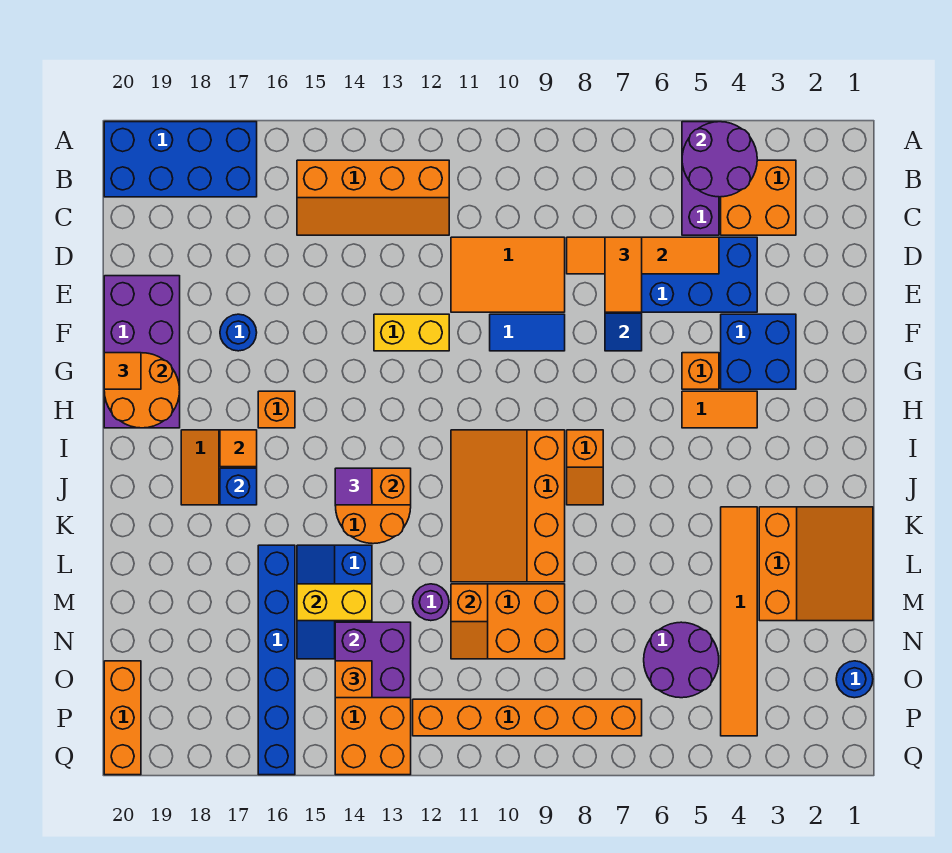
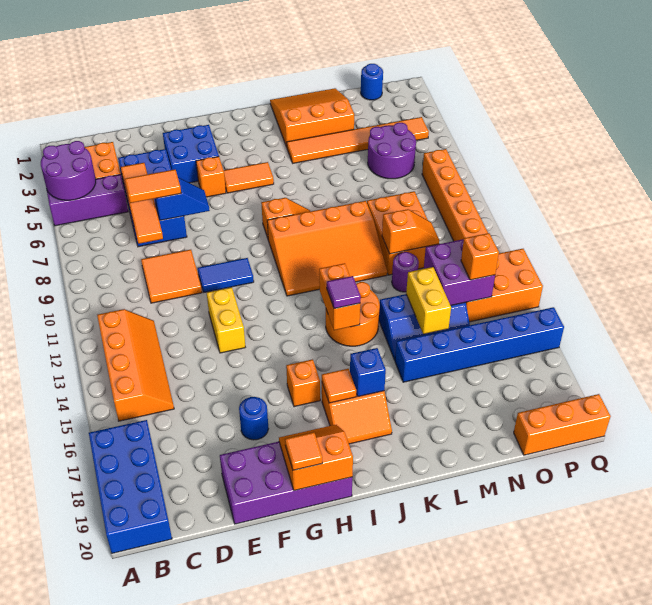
orange tile D9:E11 level 1 -> orange tile D9:E10 level 1
blue tile F9:F10 level 1 -> blue tile F10:G10 level 1
orange round brick G19:H20 level 2 -> orange slope G19:H20 level 2 top 20
orange tile H4:H5 level 1 -> orange tile H5:I5 level 1

